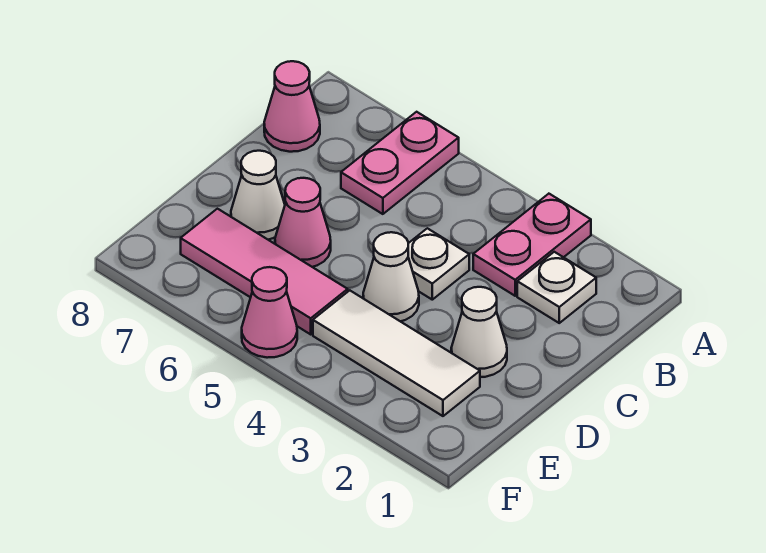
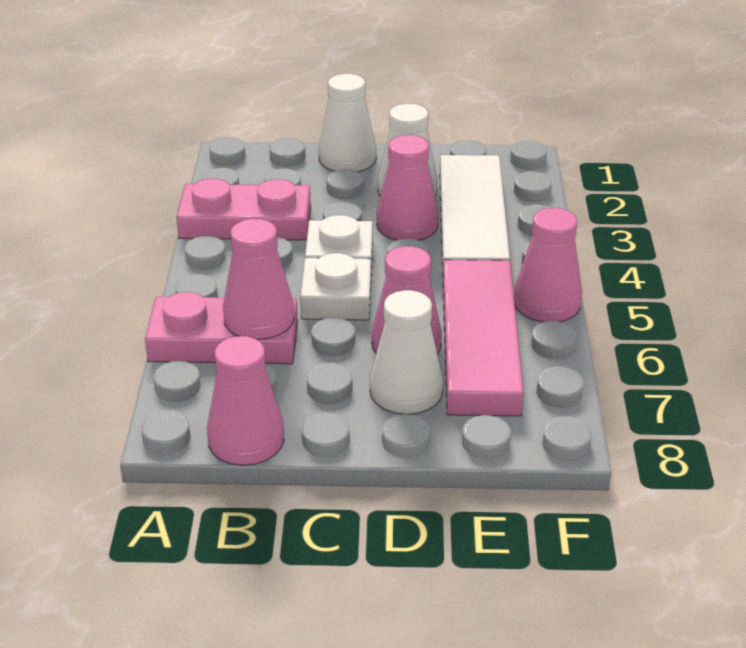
white plate B2 level 1 -> white plate C5 level 1
none -> pink cone B6 level 2
none -> pink cone D3 level 1
white cone D4 level 1 -> white cone C1 level 1

